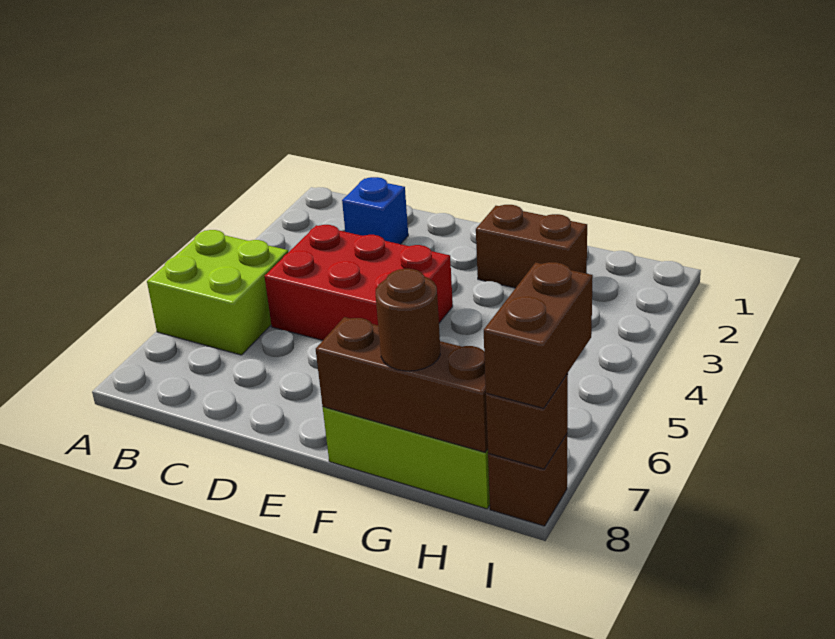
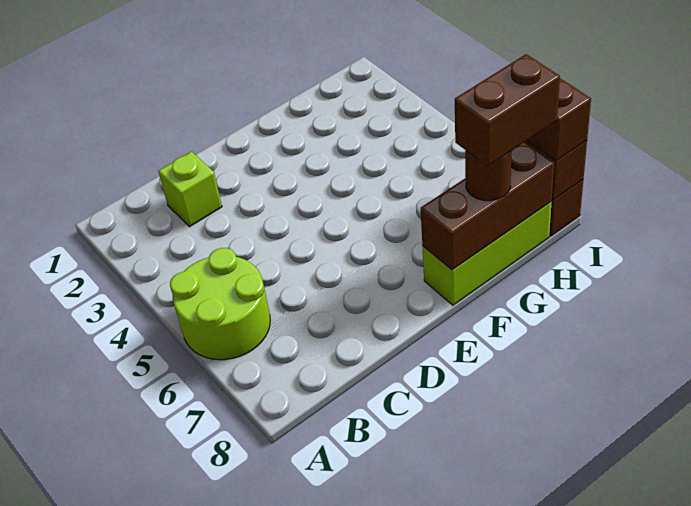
lime brick A5:B6 level 1 -> lime round brick A5:B6 level 1
blue brick C2 level 1 -> lime brick C2 level 1
red brick C4:E5 level 1 -> none
brown brick F2:G2 level 1 -> brown brick G8:H8 level 4

